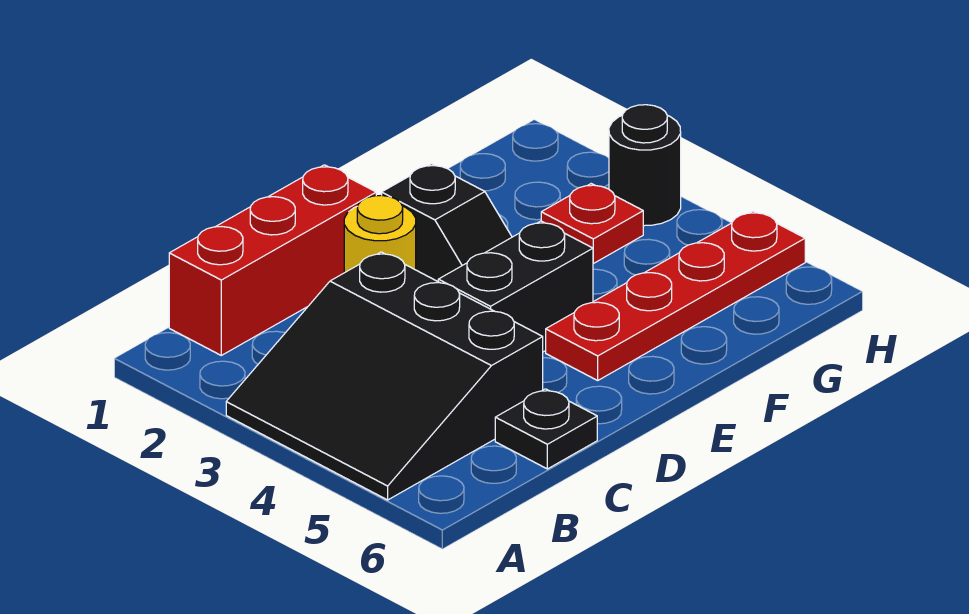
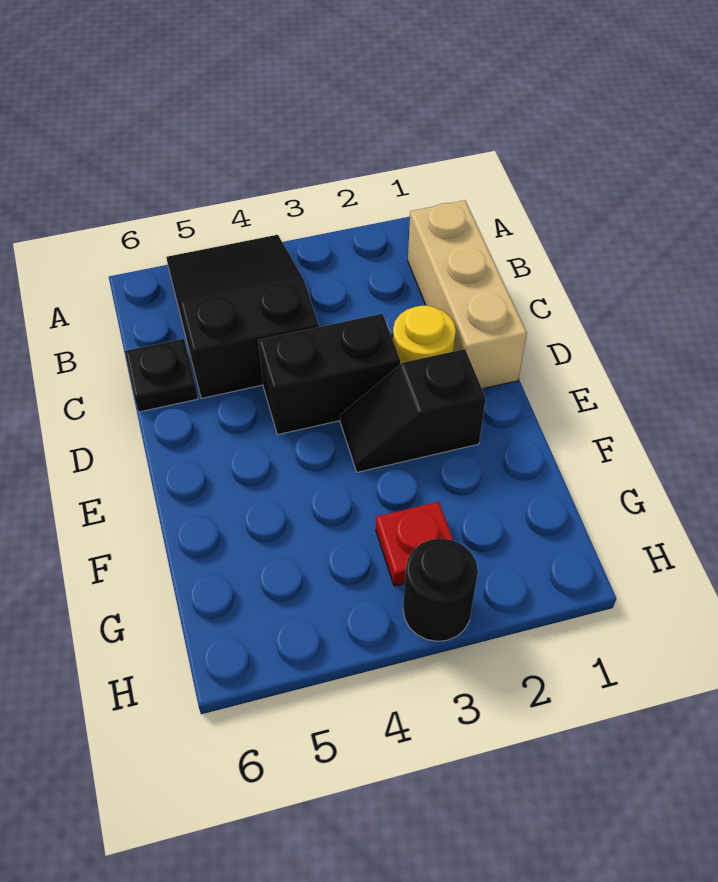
black slope A3:C5 level 1 top C -> black slope A4:C5 level 1 top C
red brick B1:D1 level 1 -> tan brick B1:D1 level 1
black brick D4:E4 level 1 -> black brick D3:D4 level 1
red plate E5:H5 level 1 -> none

